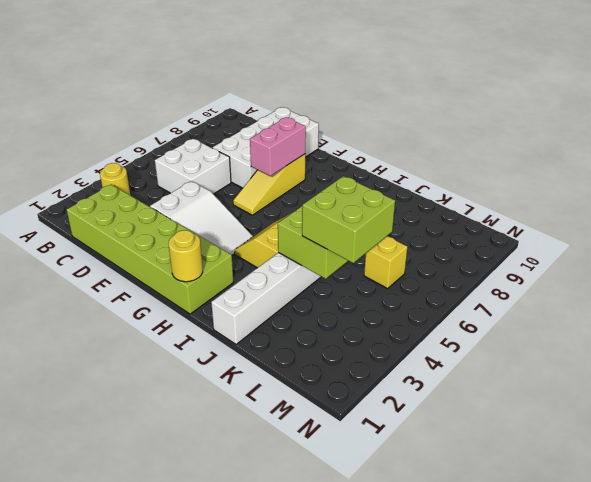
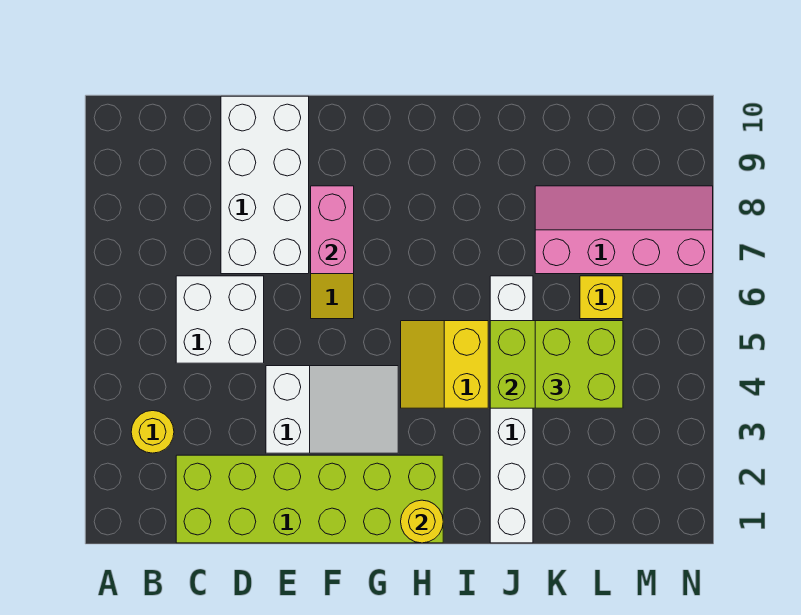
none -> pink slope K7:N8 level 1 top 7

